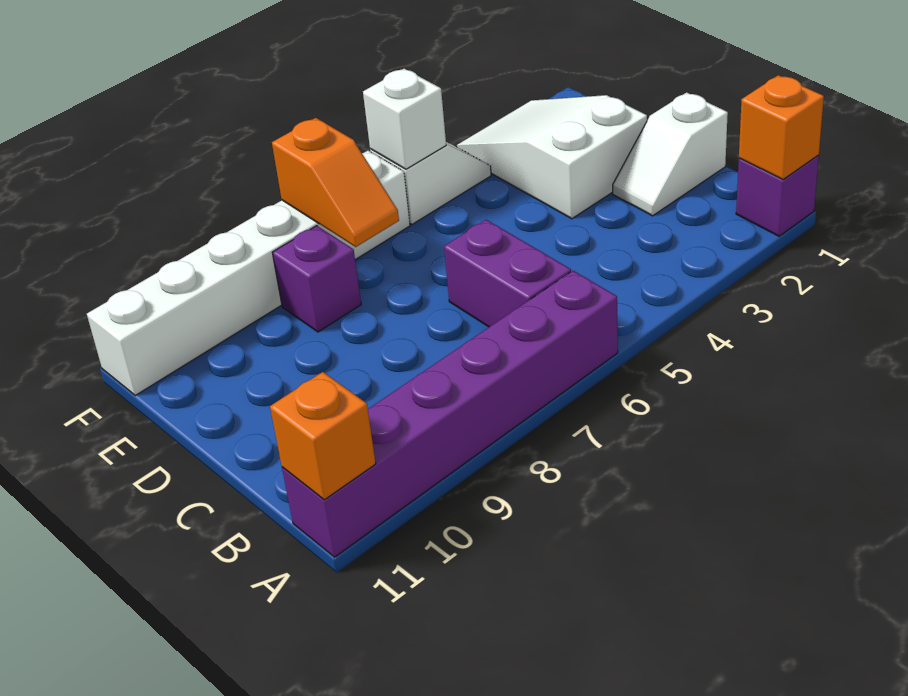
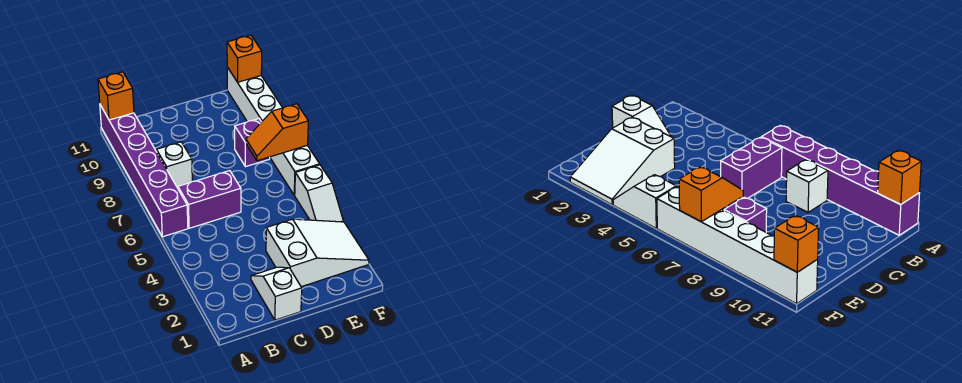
purple brick A1 level 1 -> none
orange brick A1 level 2 -> orange brick F11 level 2
white brick F5 level 2 -> white brick B8 level 1

